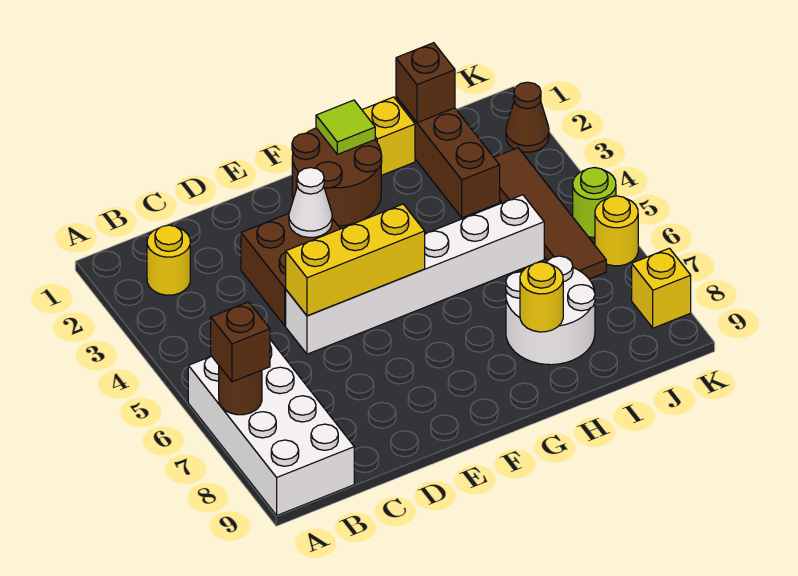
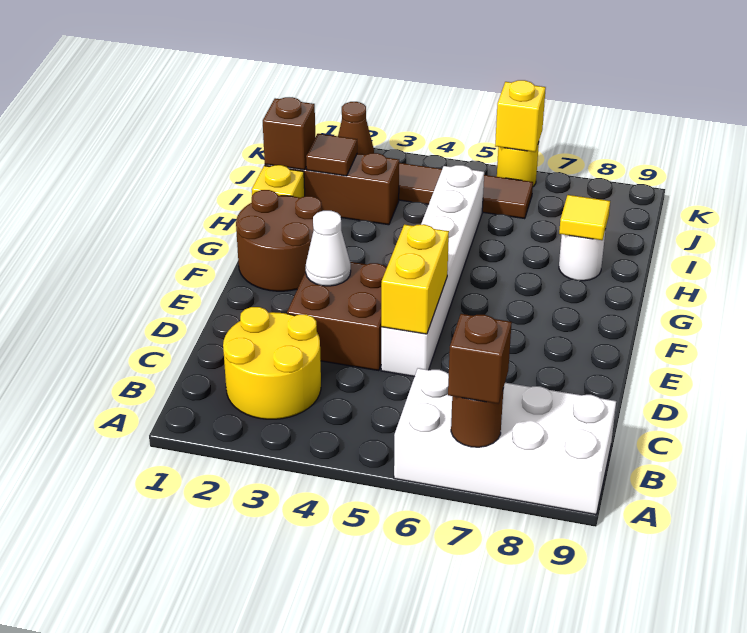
yellow round brick B2 level 1 -> yellow round brick B2:C3 level 1
yellow brick D5:F5 level 2 -> yellow brick D5:E5 level 2
lime tile G1 level 2 -> none
white round brick H7:I8 level 1 -> white round brick H8 level 1
yellow round brick H8 level 2 -> yellow tile H8 level 2
none -> brown tile I2 level 2
lime round brick K5 level 1 -> none
yellow brick K8 level 1 -> yellow brick K6 level 2

